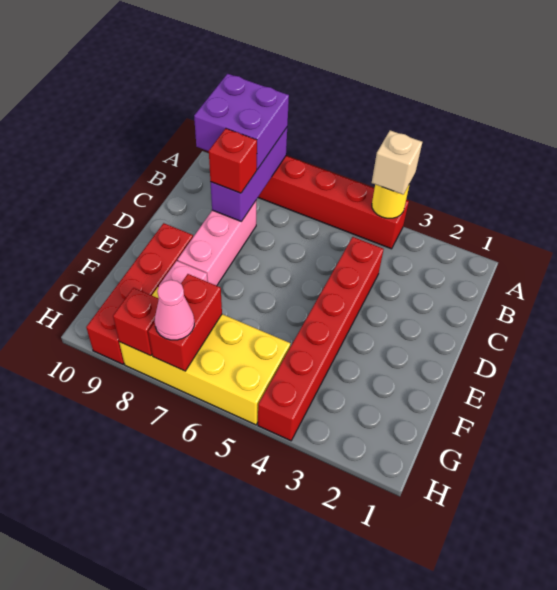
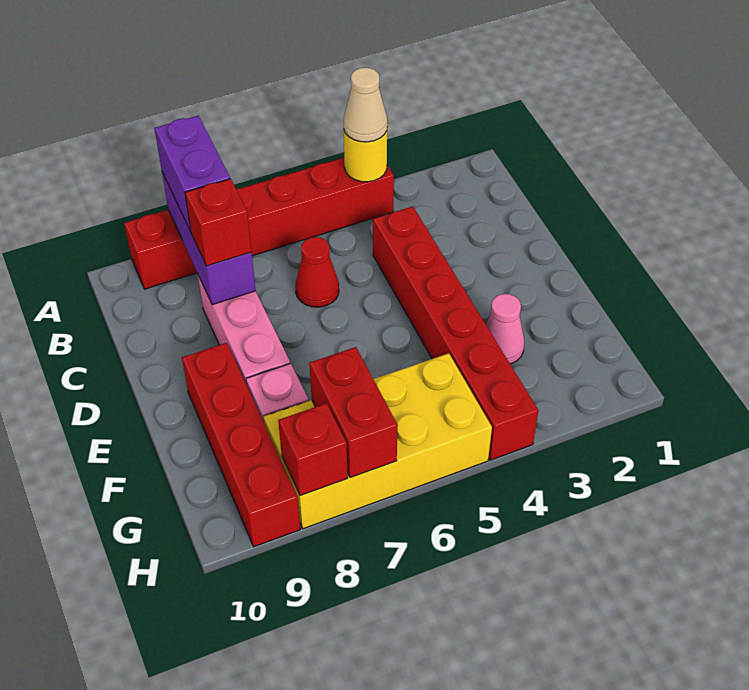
tan brick A4 level 3 -> tan cone A4 level 3
purple brick A8:B9 level 3 -> purple brick A8:B8 level 3
none -> red cone C6 level 1
pink cone H7 level 3 -> pink cone F3 level 1

